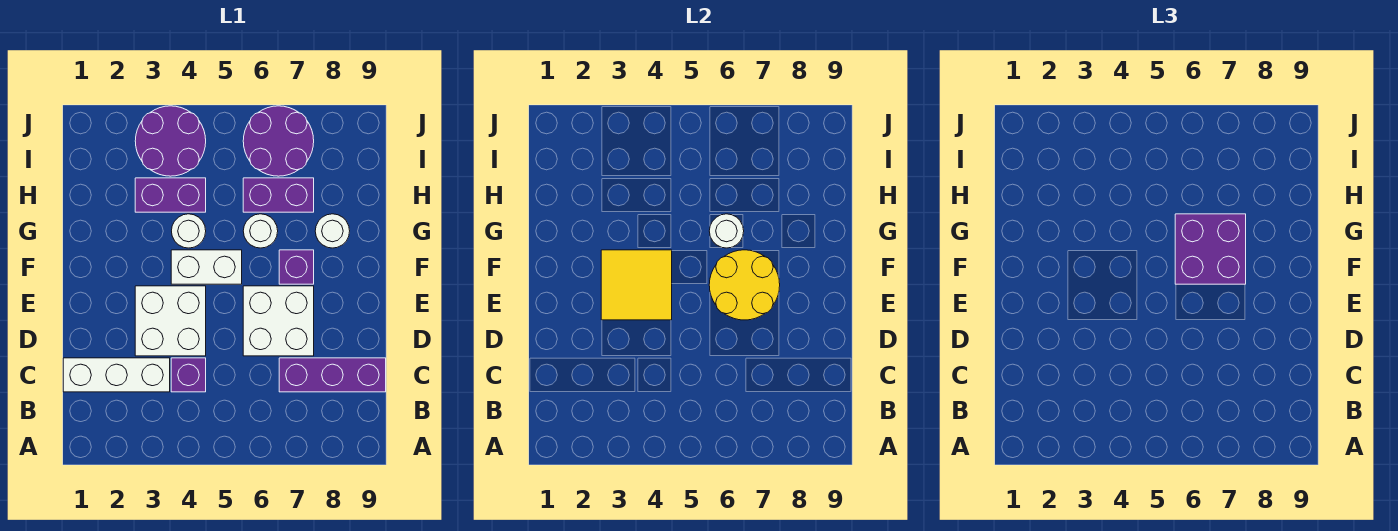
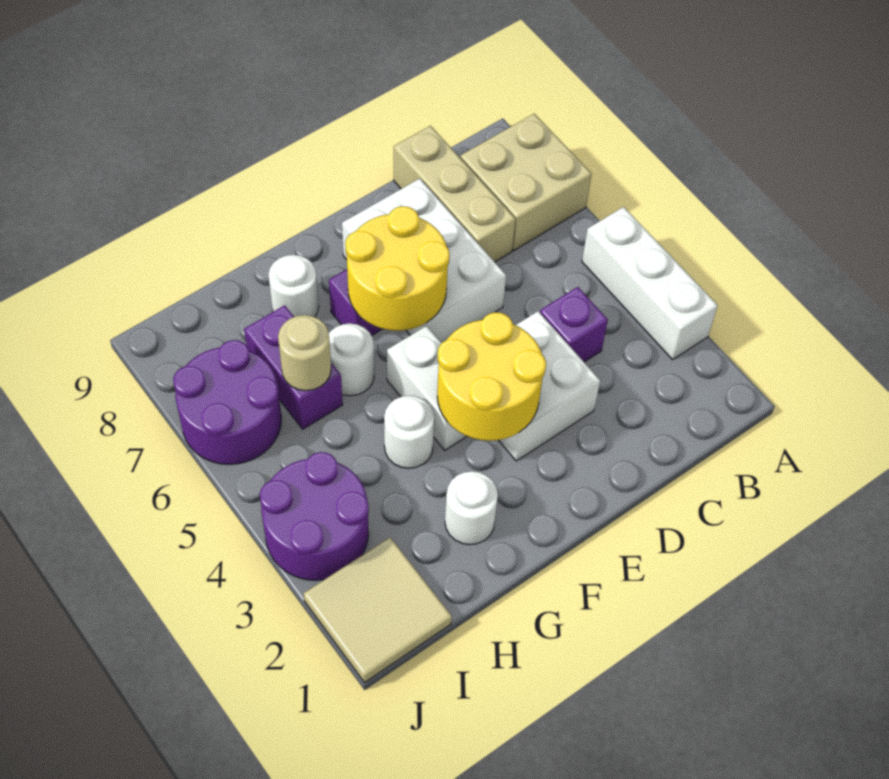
none -> tan brick A7:B8 level 1
white brick C1:C3 level 1 -> white brick A3:A5 level 1
purple brick C7:C9 level 1 -> tan brick C7:C9 level 1
white brick D6:E7 level 1 -> white brick D6:E8 level 1
yellow tile E3:F4 level 2 -> yellow round brick E3:F4 level 2
purple brick F6:G7 level 3 -> none
white round brick G6 level 2 -> white round brick G2 level 1
purple brick H3:H4 level 1 -> none
none -> tan round brick H6 level 2
none -> tan tile I1:J2 level 1

